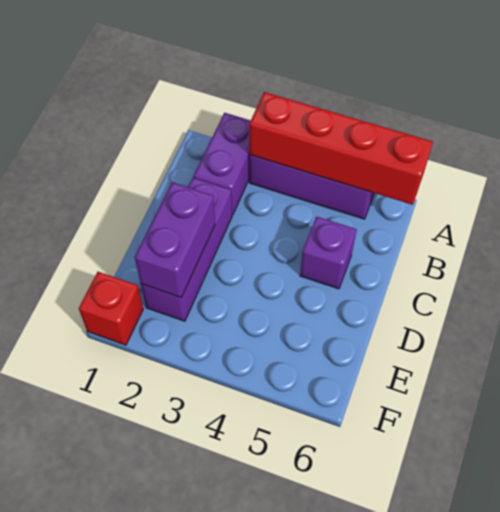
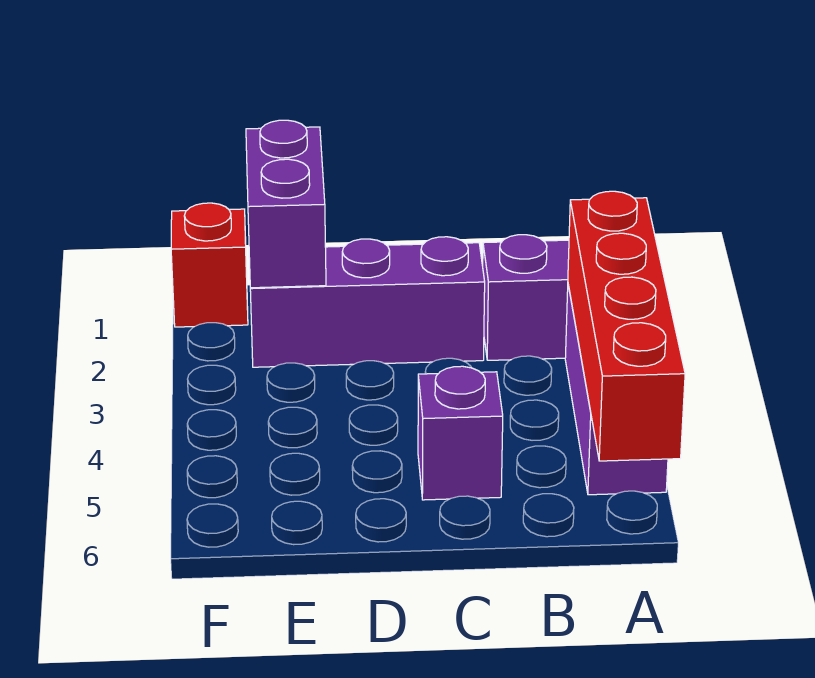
purple brick D2:E2 level 2 -> purple brick E1:E2 level 2

